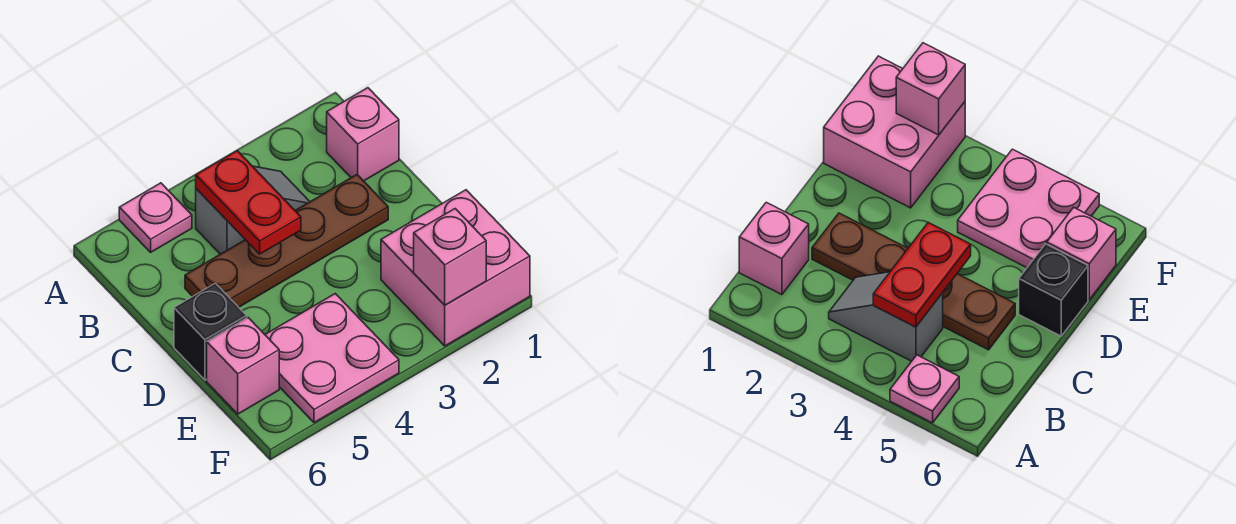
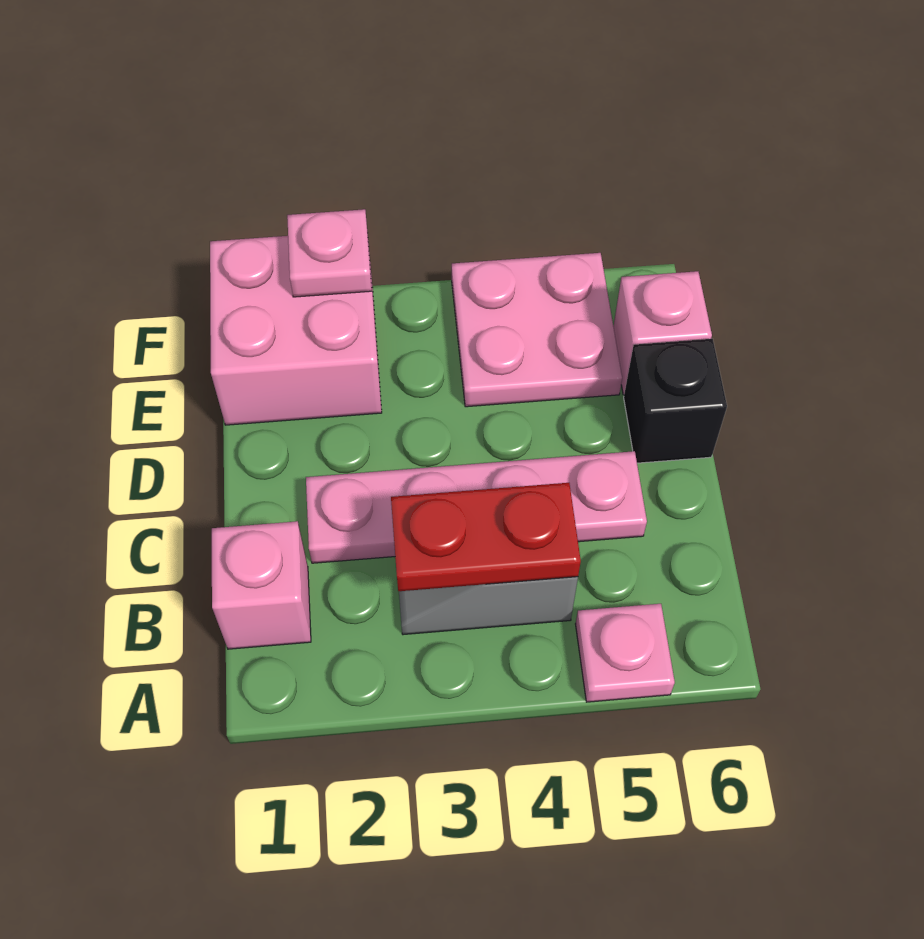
red plate B4:C4 level 2 -> red plate B3:B4 level 2
brown plate C2:C5 level 1 -> pink plate C2:C5 level 1
pink brick F2 level 2 -> pink plate F2 level 2

